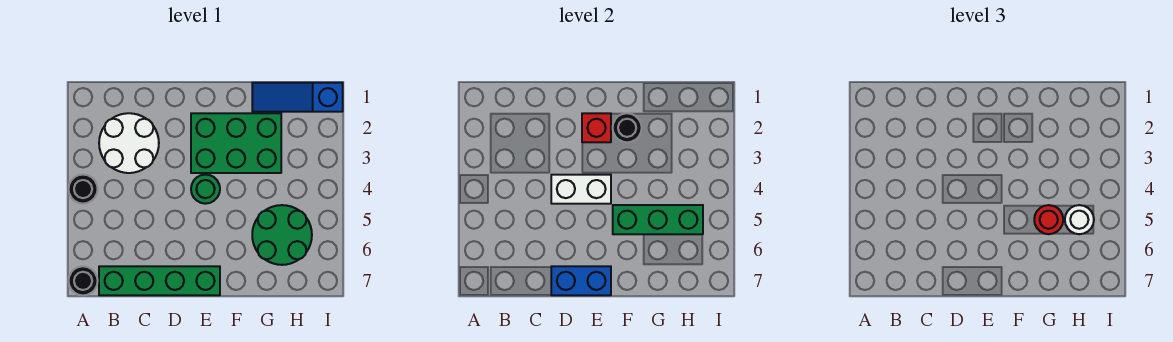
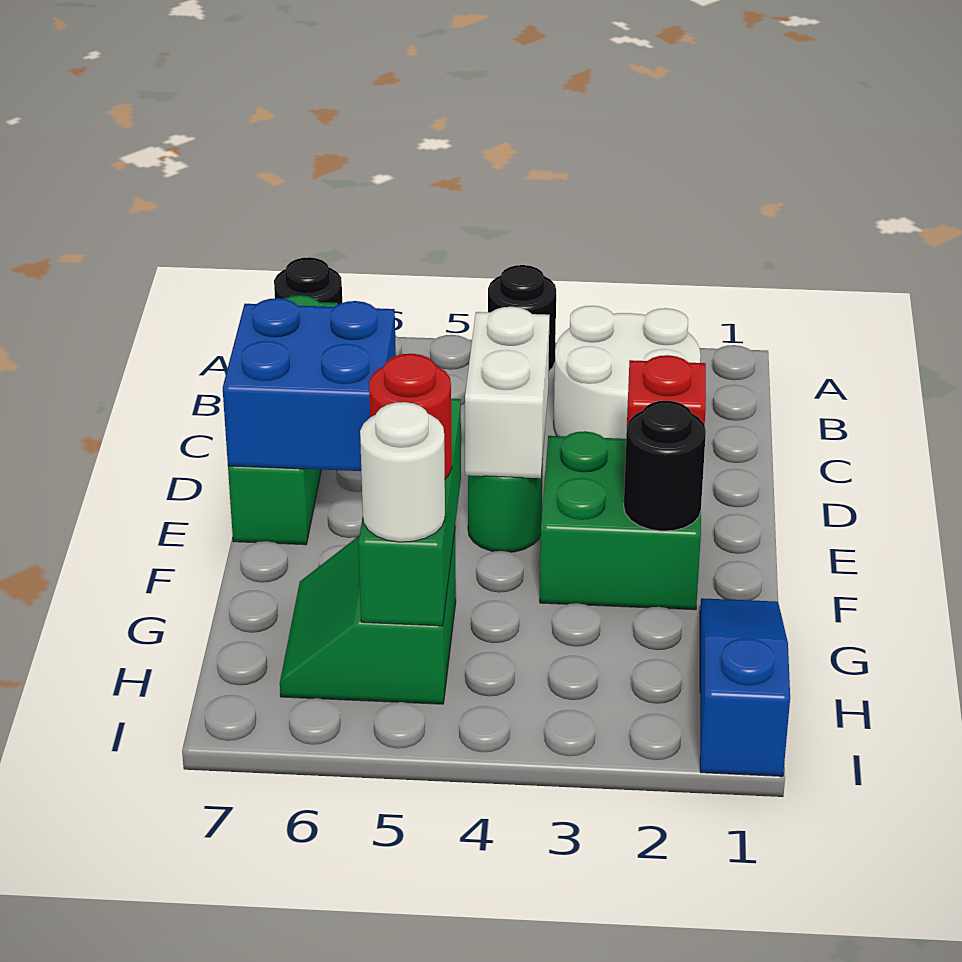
blue brick D7:E7 level 2 -> blue brick D6:E7 level 2
green brick E2:G3 level 1 -> green brick E2:F3 level 1
green round brick G5:H6 level 1 -> green slope G5:H6 level 1 top 5

